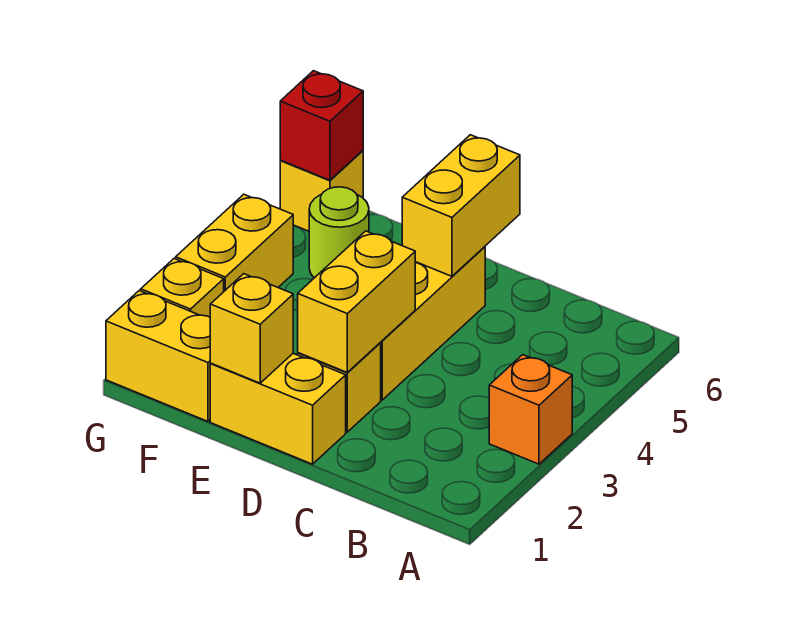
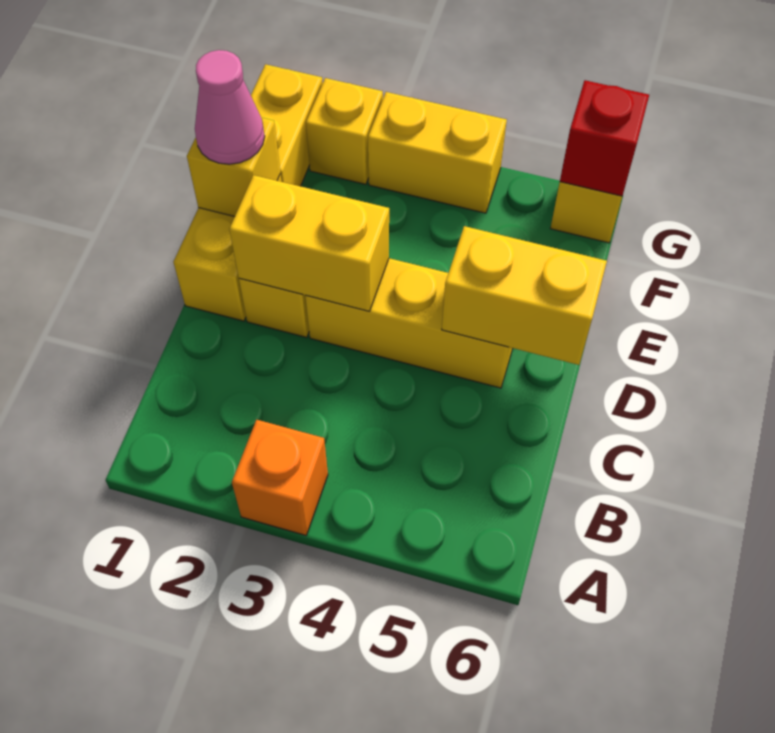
none -> pink cone E1 level 3
lime round brick F5 level 1 -> none

